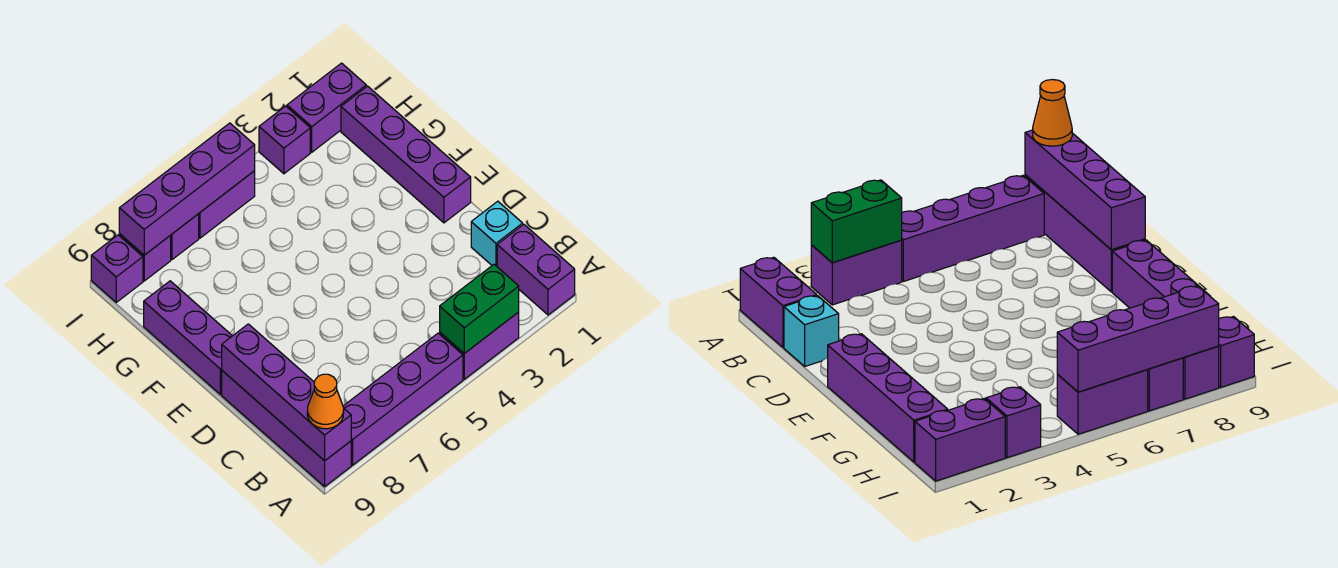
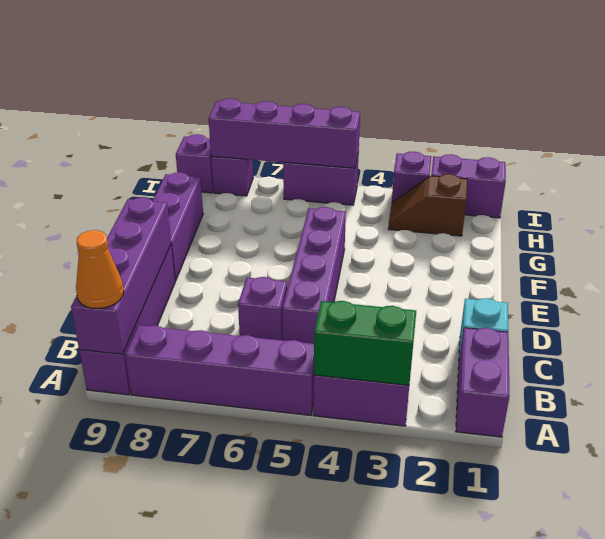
purple brick E1:H1 level 1 -> purple brick C5:F5 level 1
none -> brown slope H2:H3 level 1 top 2
purple brick I7 level 1 -> purple brick C6 level 1

